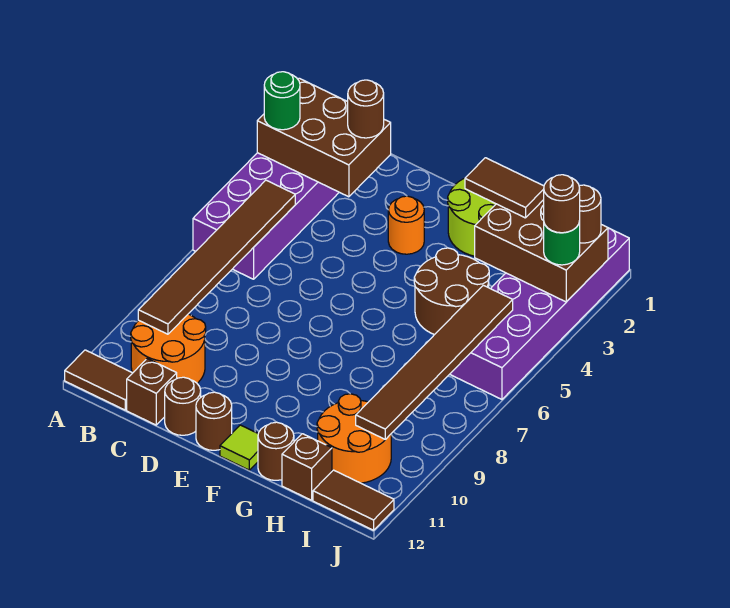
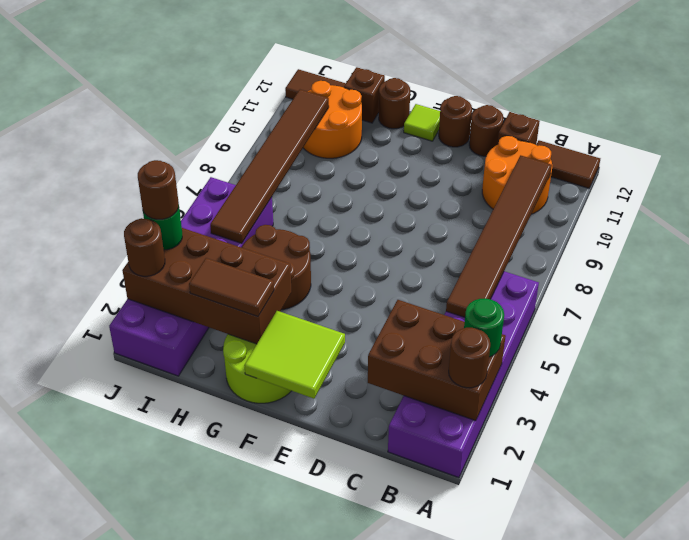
brown round brick C2 level 3 -> brown round brick A2 level 3
none -> lime tile E1:F2 level 2
orange round brick E3 level 1 -> none
brown brick H2:J3 level 2 -> brown brick G2:J3 level 2

